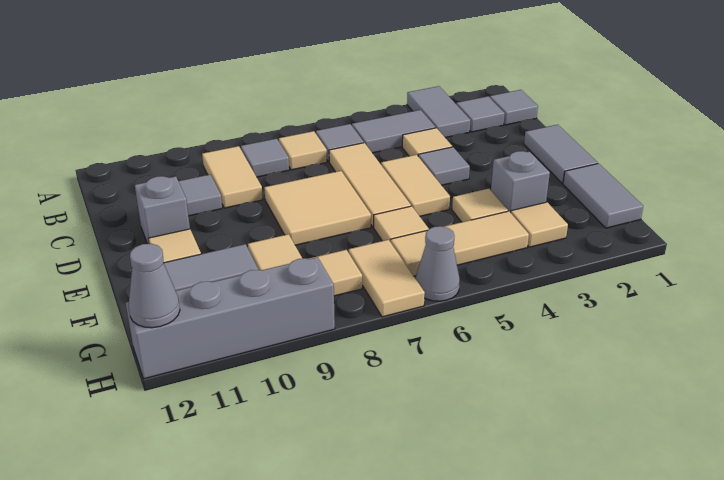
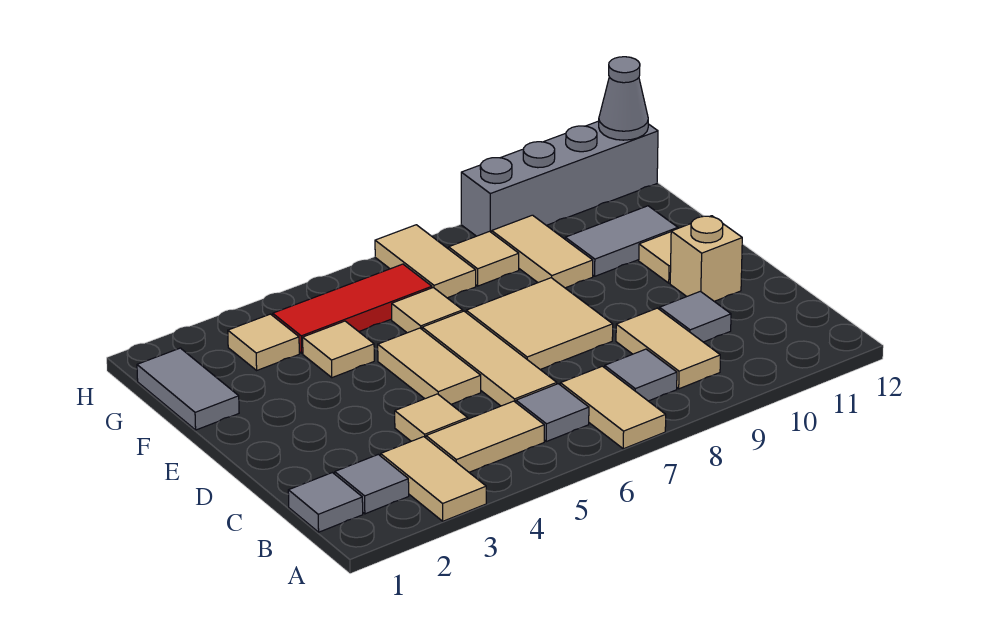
grey tile A3:B3 level 1 -> tan tile A3:B3 level 1
grey tile B4:B5 level 1 -> tan tile B4:B5 level 1
tan tile B7 level 1 -> tan tile A7:B7 level 1
grey tile D1:E1 level 1 -> none
grey tile D4 level 1 -> none
grey brick D11 level 1 -> tan brick D11 level 1
grey brick F3 level 1 -> none
tan tile G4:G6 level 1 -> red tile G4:G6 level 1
grey cone H6 level 1 -> none

